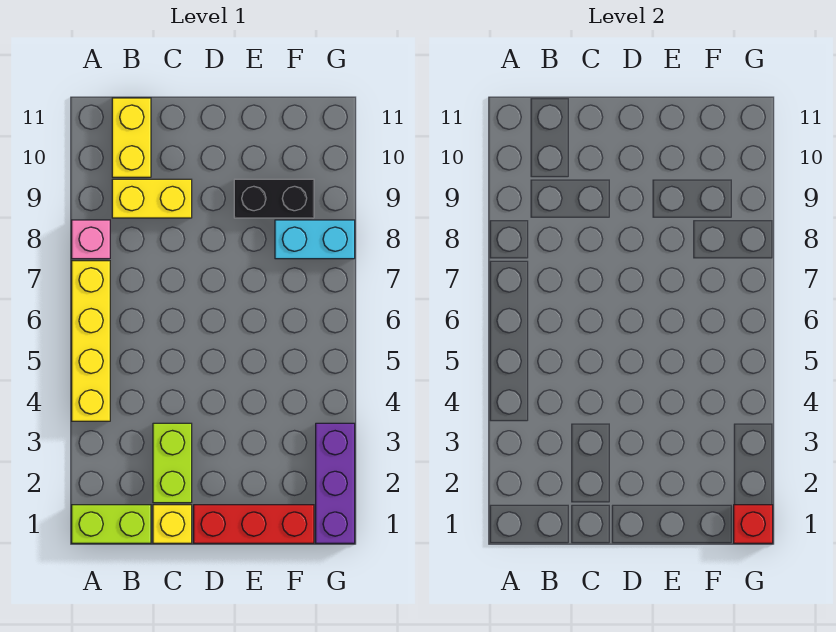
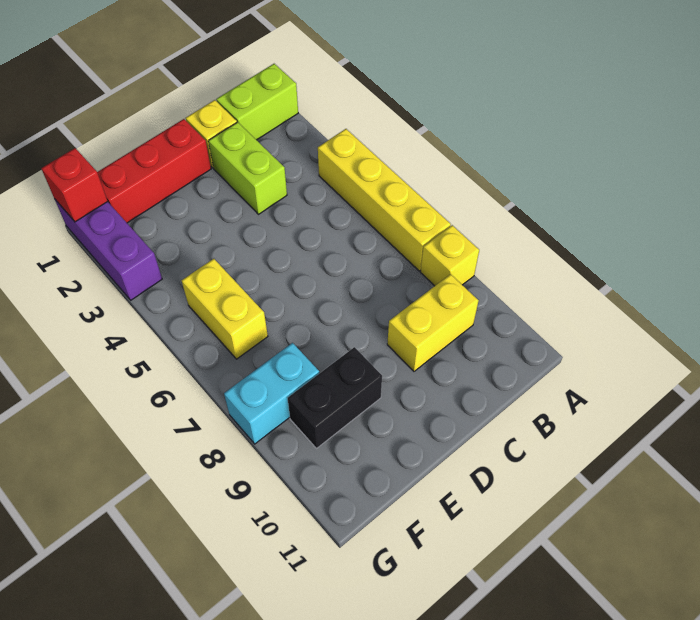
pink brick A8 level 1 -> yellow brick A8 level 1
yellow brick B10:B11 level 1 -> yellow brick F5:F6 level 1

